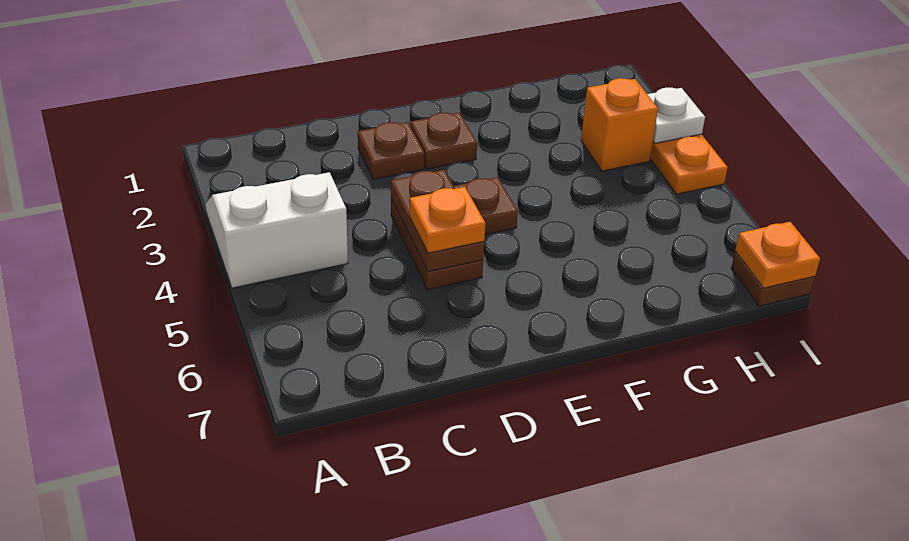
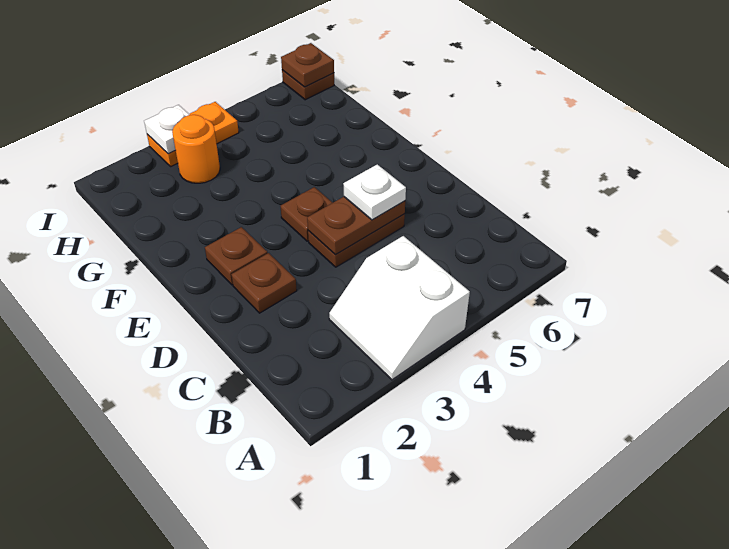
orange plate D5 level 3 -> white plate D5 level 3
orange brick H3 level 1 -> orange round brick H3 level 1
orange plate I7 level 2 -> brown plate I7 level 2

